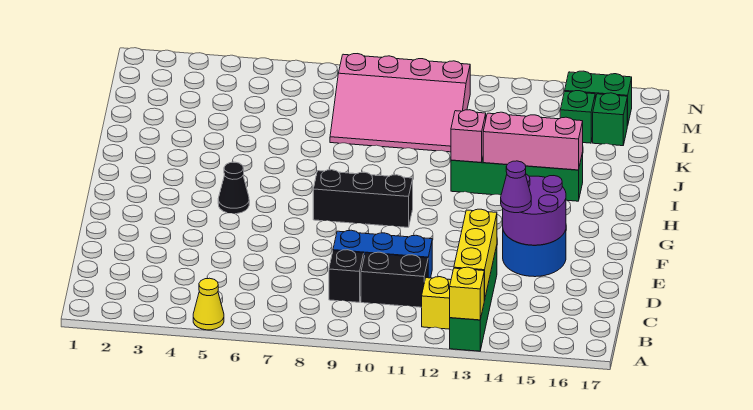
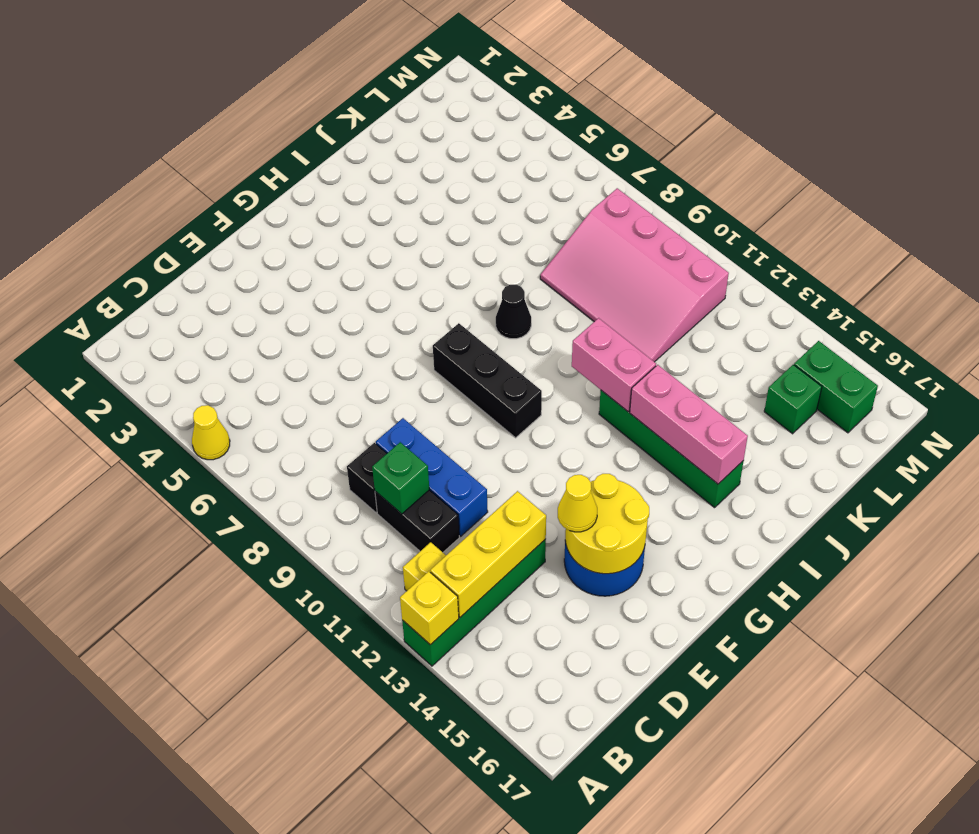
purple round brick E14:F15 level 2 -> yellow round brick E14:F15 level 2
purple cone E14 level 3 -> yellow cone E14 level 3
black cone G5 level 1 -> black cone I8 level 1
pink brick I12 level 2 -> pink brick I11:I12 level 2
green brick L16 level 1 -> green brick C10 level 2

